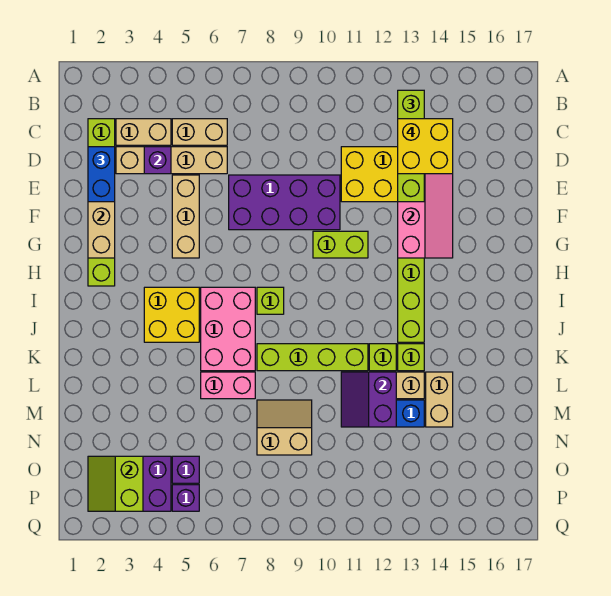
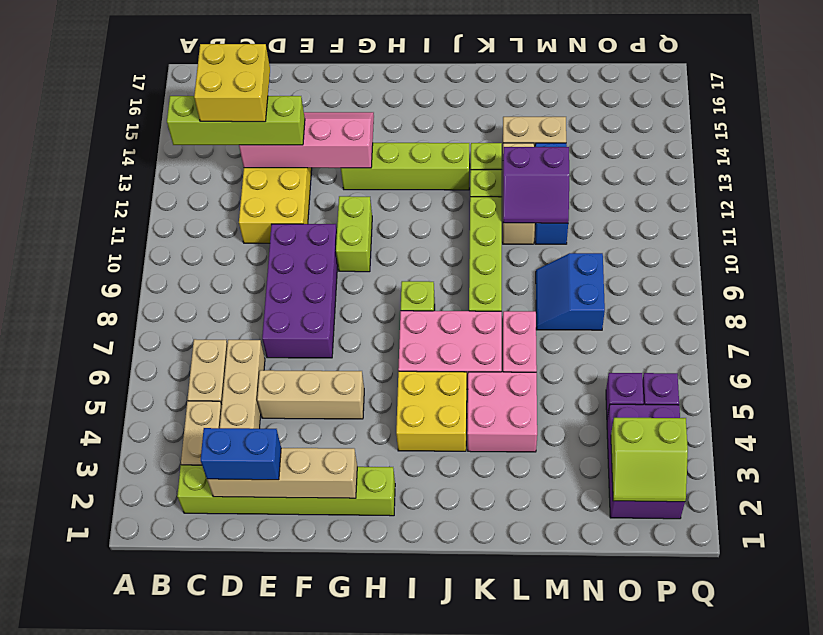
purple brick D4 level 2 -> none
none -> pink brick K4:L5 level 1
tan slope M8:N9 level 1 top N -> blue slope M8:N9 level 1 top N

